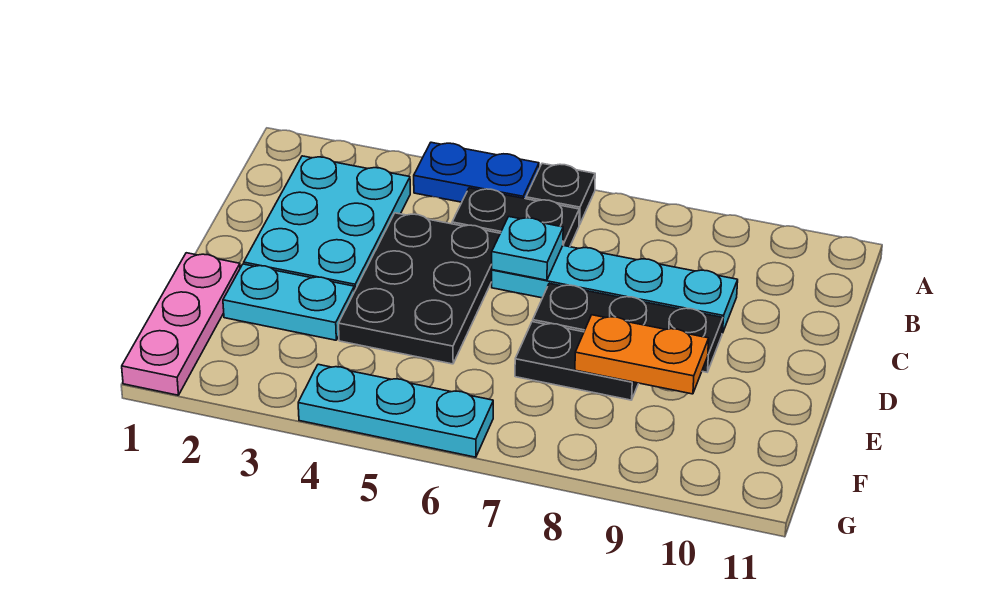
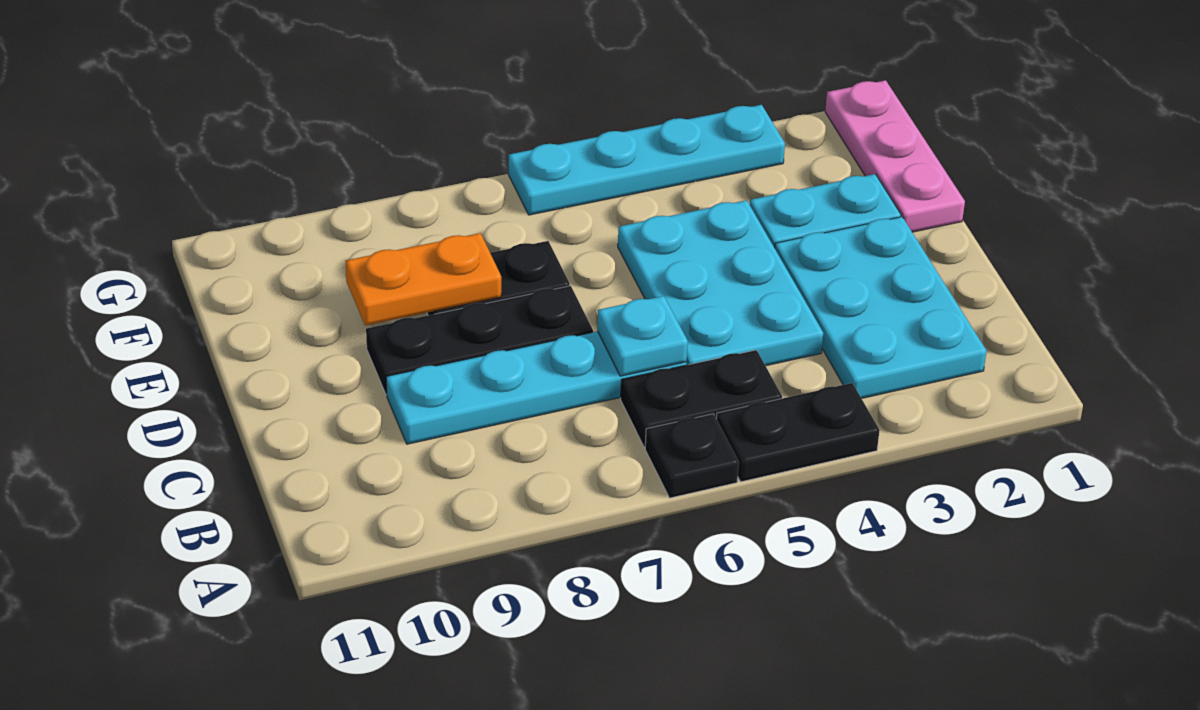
blue plate A4:A5 level 1 -> black plate A4:A5 level 1
black plate C4:E5 level 1 -> cyan plate C4:E5 level 1
cyan plate G4:G6 level 1 -> cyan plate G3:G6 level 1

